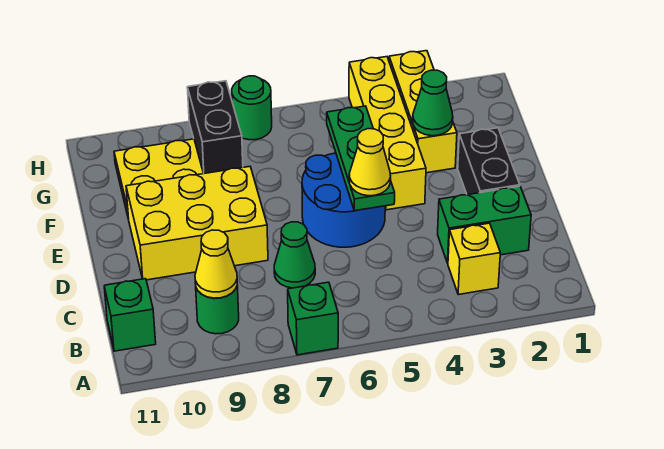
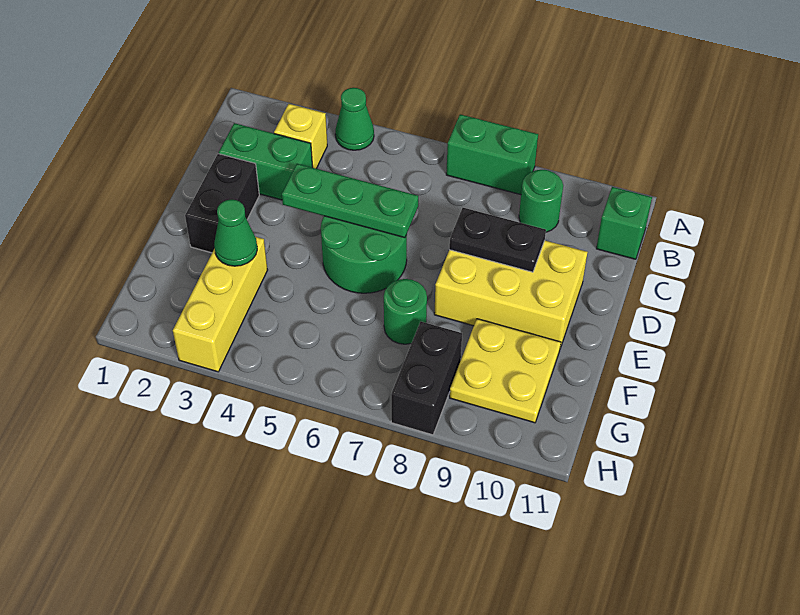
green brick A7 level 1 -> green brick A7:A8 level 1
yellow cone B9 level 2 -> none
green cone C7 level 1 -> green cone A4 level 1
blue round brick D5:E6 level 1 -> green round brick D5:E6 level 1
green plate D5:F5 level 2 -> green plate D4:D6 level 2
yellow cone D5 level 3 -> none
none -> black plate D8:D9 level 2
yellow brick E4:H4 level 1 -> none
green round brick H7 level 1 -> green round brick F7 level 1

